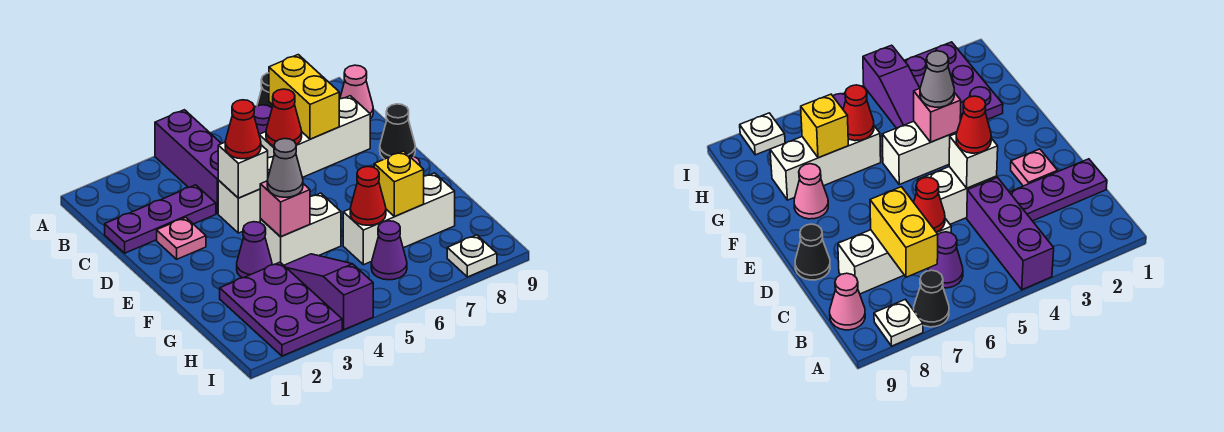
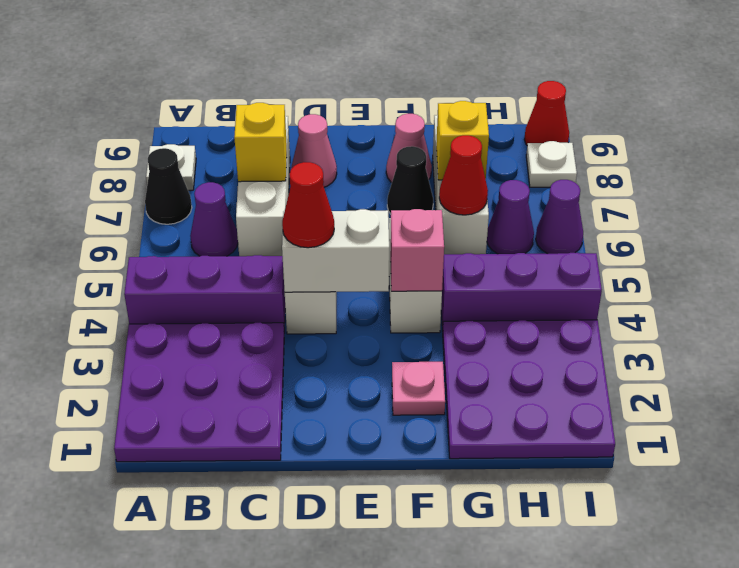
yellow brick B7:C7 level 2 -> yellow brick C7 level 2
pink cone B9 level 1 -> pink cone D8 level 1
purple plate C1:C3 level 1 -> purple plate A1:C3 level 1
red cone C6 level 2 -> red cone I9 level 1
pink plate D2 level 1 -> pink plate F2 level 1
white brick D4 level 2 -> white brick D4:E4 level 2
black cone D9 level 1 -> black cone F7 level 1
purple cone F3 level 1 -> purple cone I6 level 1
grey cone F4 level 3 -> none
purple plate G2:I3 level 1 -> purple plate G1:I3 level 1
purple slope G4:I4 level 1 top I -> purple brick G4:I4 level 1

